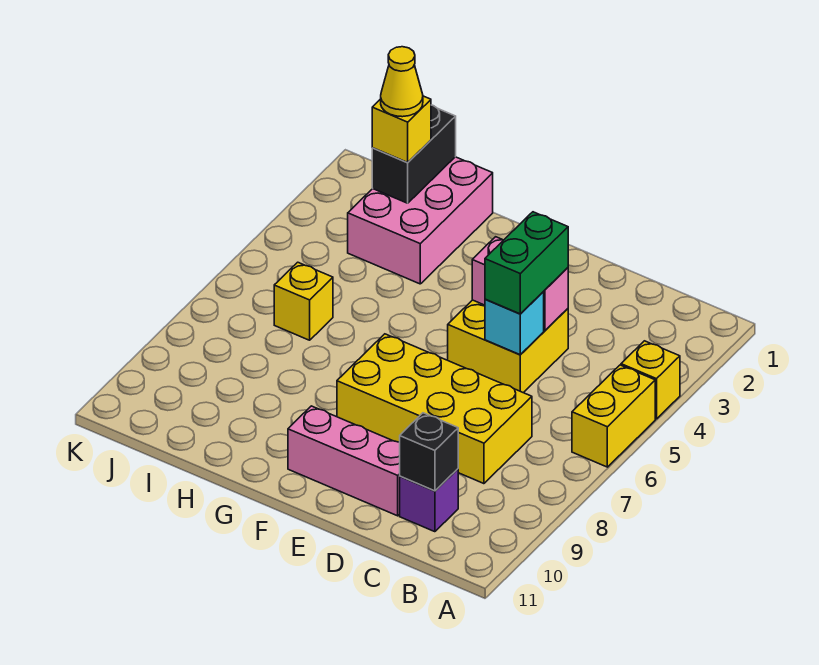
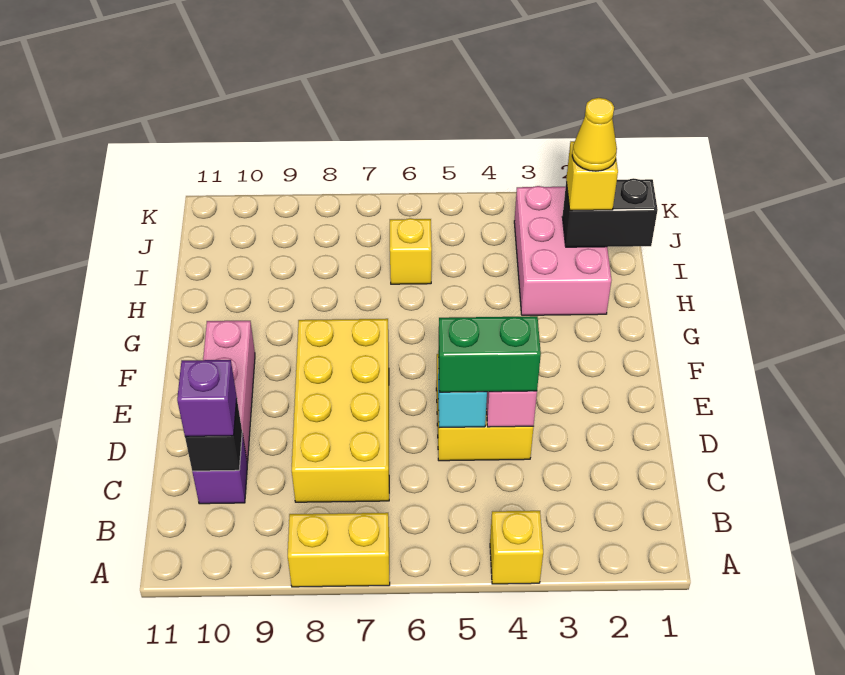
yellow brick A5:A6 level 1 -> yellow brick A7:A8 level 1
none -> purple brick C10 level 3
pink brick H1:I3 level 1 -> pink brick H2:J3 level 1

